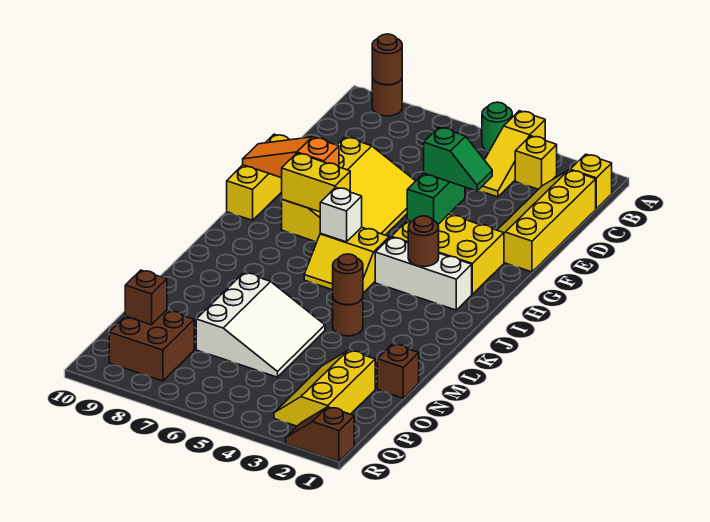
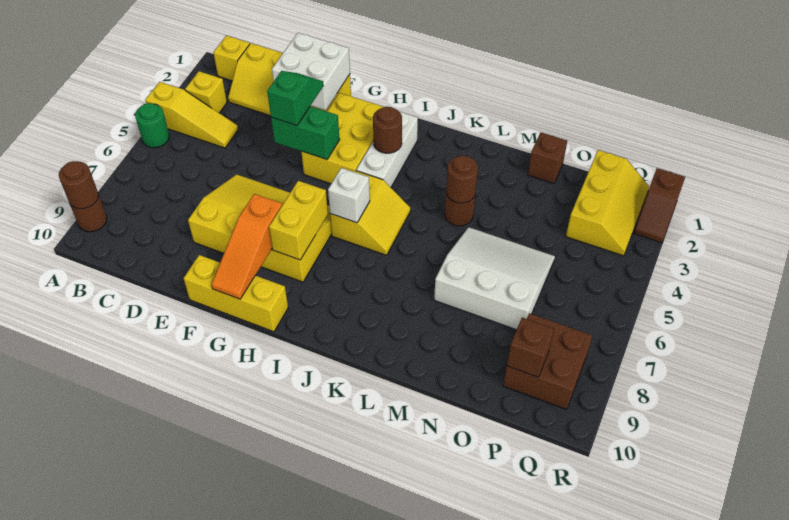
none -> white brick E1:F2 level 2
yellow slope O2:Q3 level 1 top 2 -> yellow slope P1:Q3 level 1 top P

